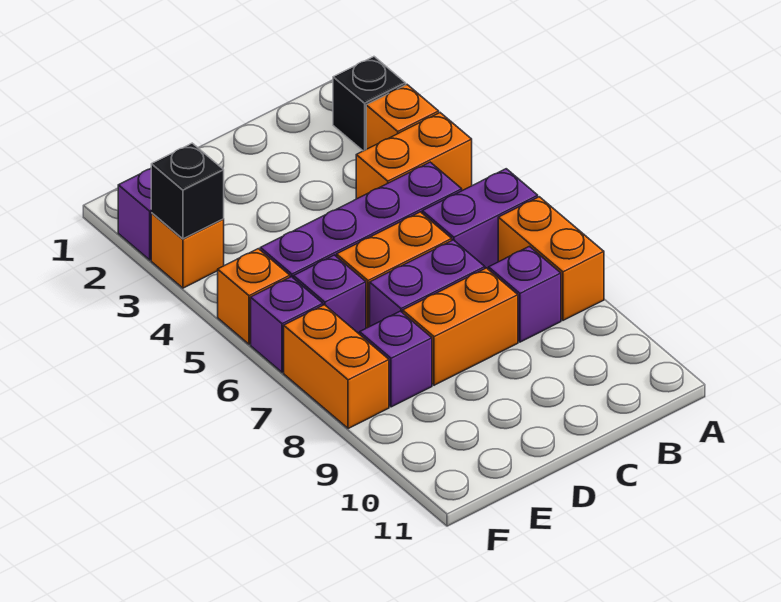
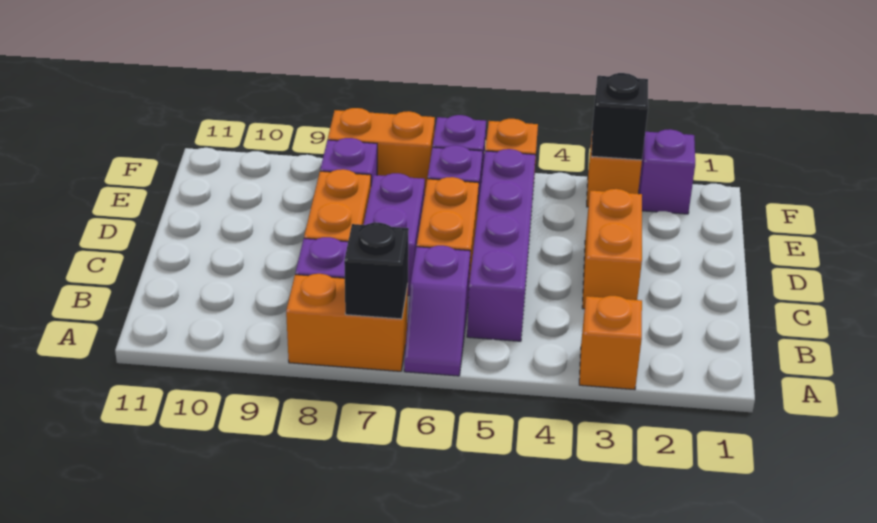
black brick A2 level 1 -> black brick A7 level 2
orange brick A4:B4 level 1 -> orange brick C3:D3 level 1
purple brick A6:B6 level 1 -> purple slope A6:B6 level 1 top B

